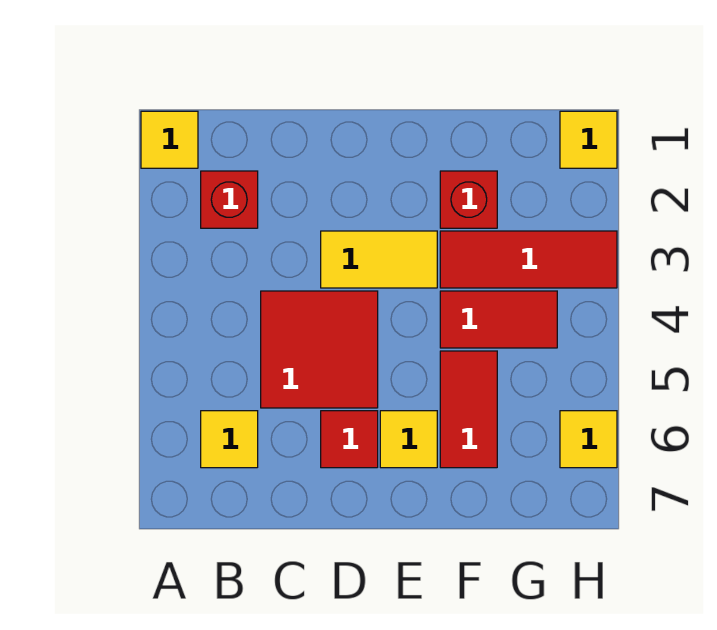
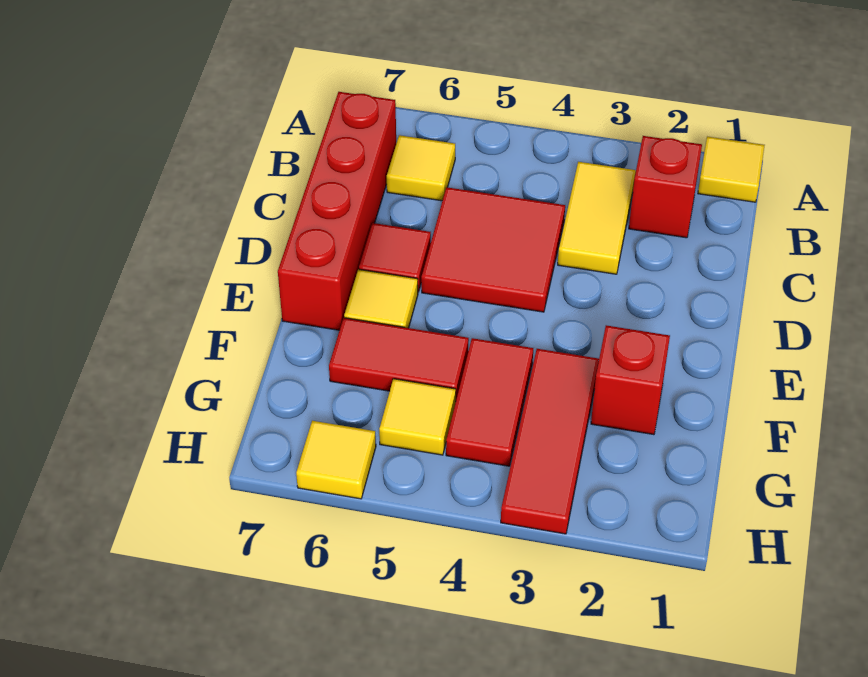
none -> red brick B7:E7 level 1
yellow tile D3:E3 level 1 -> yellow tile B3:C3 level 1
yellow tile H1 level 1 -> yellow tile G5 level 1

